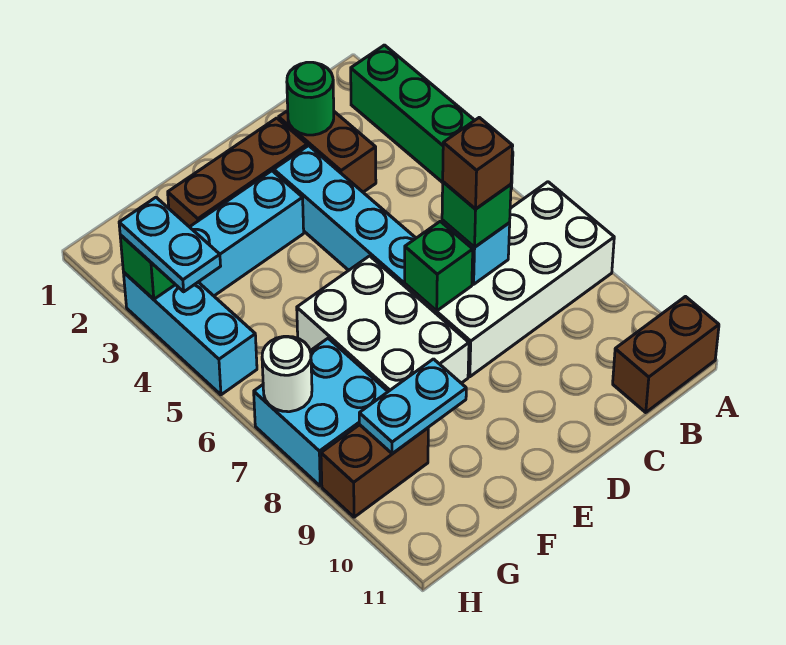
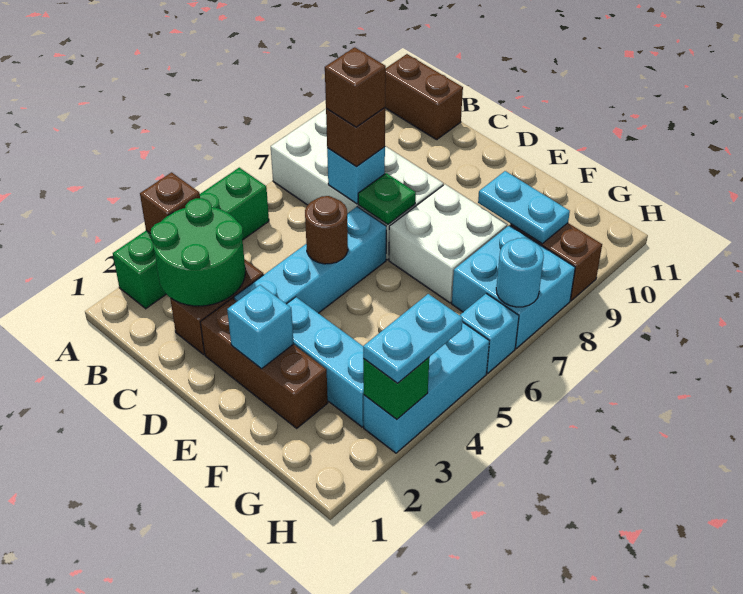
none -> brown brick A3 level 2
green round brick C2 level 2 -> green round brick B2:C3 level 2
green brick C7 level 3 -> brown brick C7 level 3
none -> brown round brick D5 level 2
green brick D7 level 2 -> green plate D7 level 2
none -> cyan brick E2 level 2
white brick E6:F8 level 1 -> white brick E7:F8 level 1
none -> cyan brick H6 level 1
white round brick H7 level 2 -> cyan round brick H7 level 2

